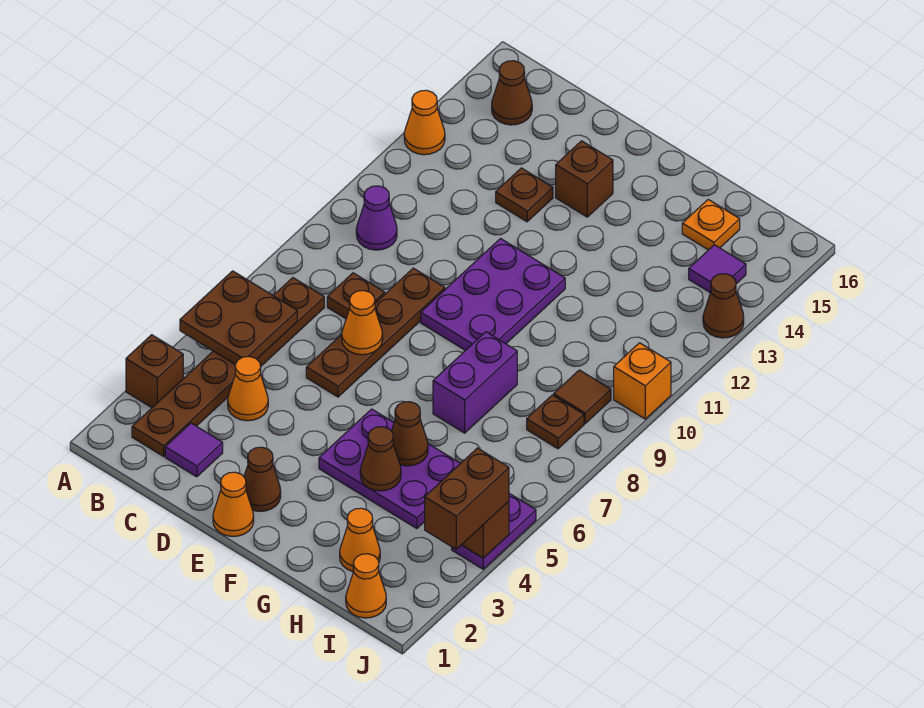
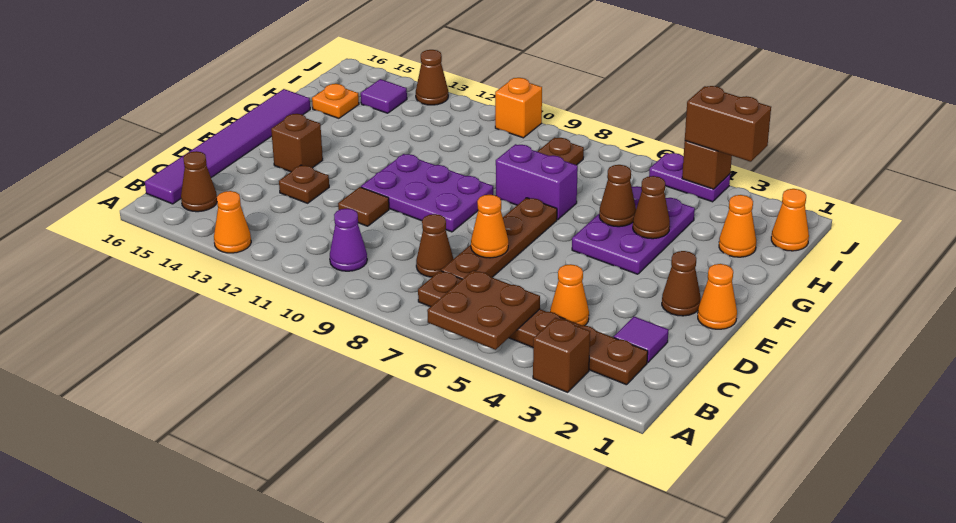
none -> purple tile B16:G16 level 1
brown plate C8 level 1 -> brown cone C8 level 1
brown plate D6:D9 level 1 -> brown plate C7:F7 level 1
brown tile I9 level 1 -> brown tile D11 level 1

